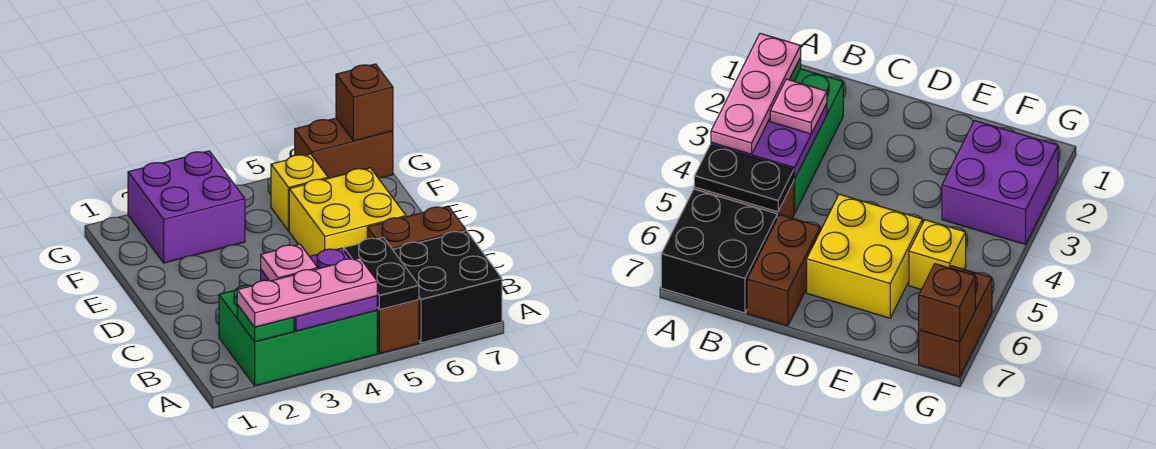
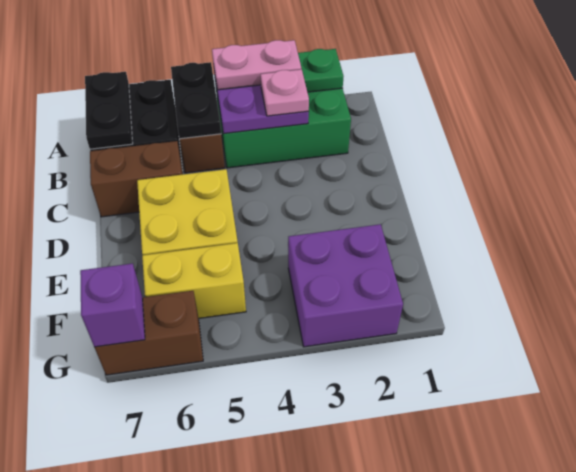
pink plate A2:A4 level 3 -> pink plate A3:A4 level 3
none -> black plate A7:B7 level 2
yellow brick F5 level 1 -> yellow brick F5:F6 level 1
brown brick G7 level 2 -> purple brick G7 level 2

